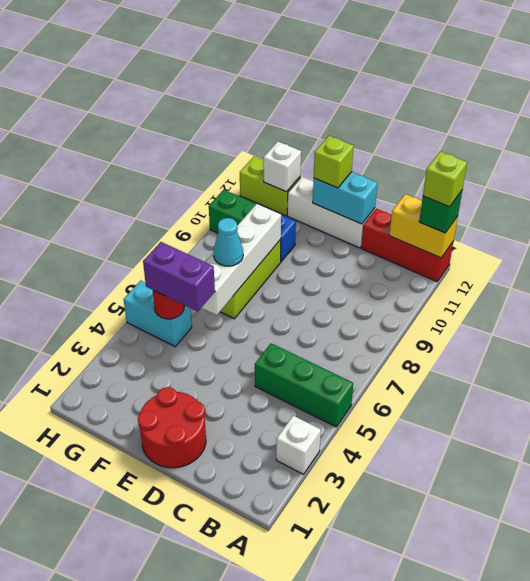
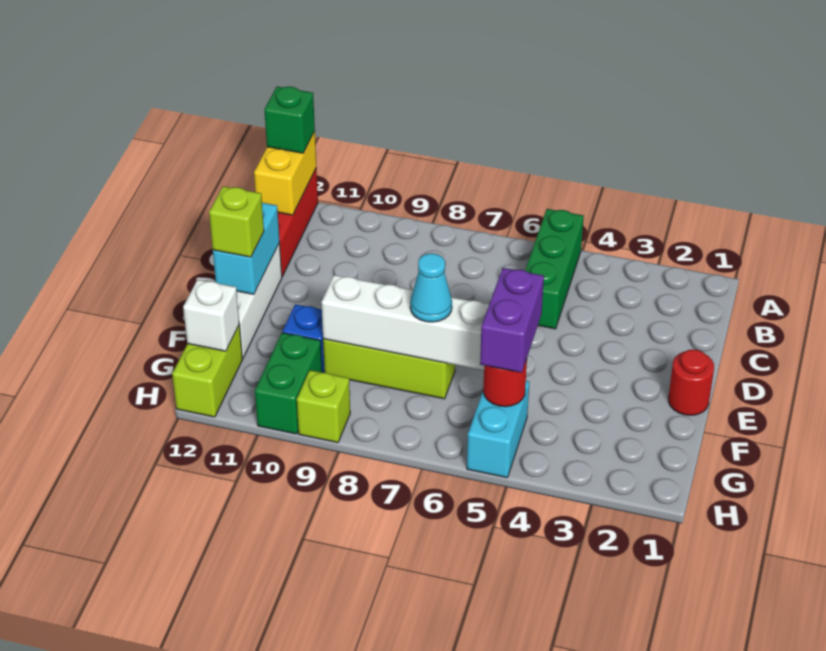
white brick A3 level 1 -> none
lime brick A12 level 4 -> lime brick H9 level 1
red round brick D1:E2 level 1 -> red round brick E1 level 1

